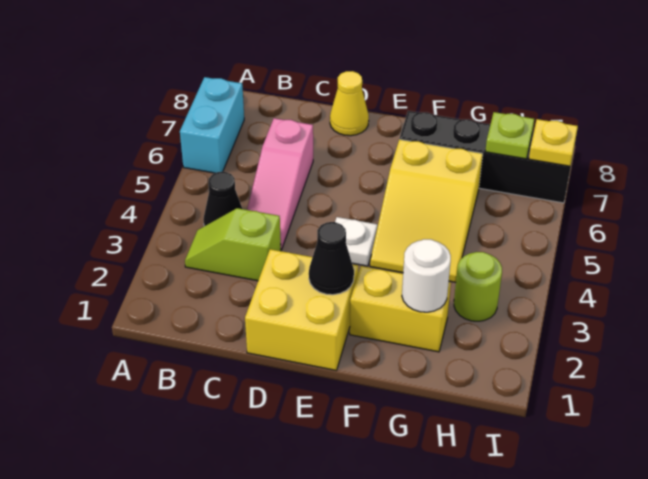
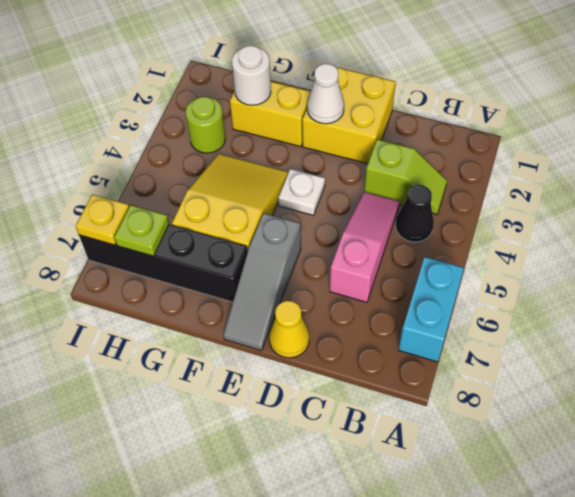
black cone E2 level 2 -> white cone E2 level 2
none -> grey slope E6:E8 level 1 top 6

